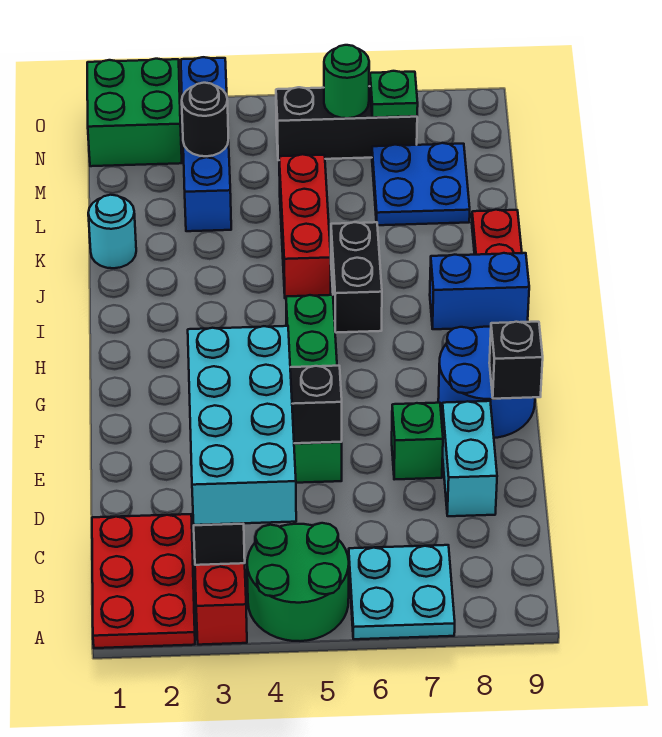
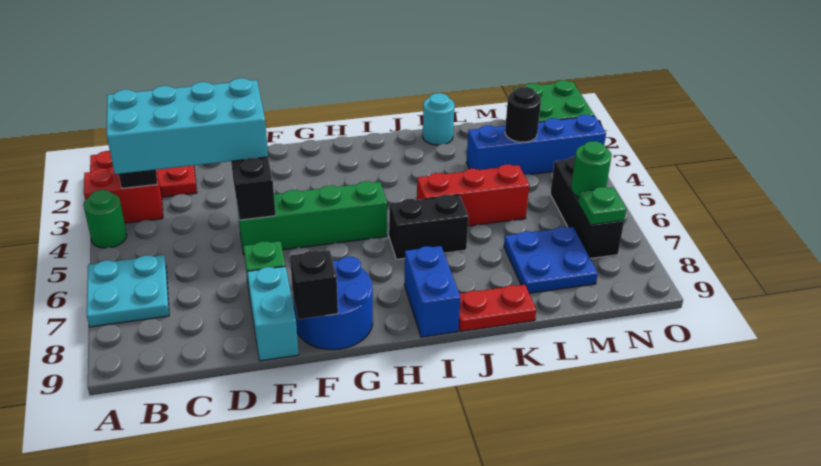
green round brick A4:B5 level 1 -> green round brick A4 level 1
cyan brick D8:E8 level 1 -> cyan brick E8:E9 level 1

